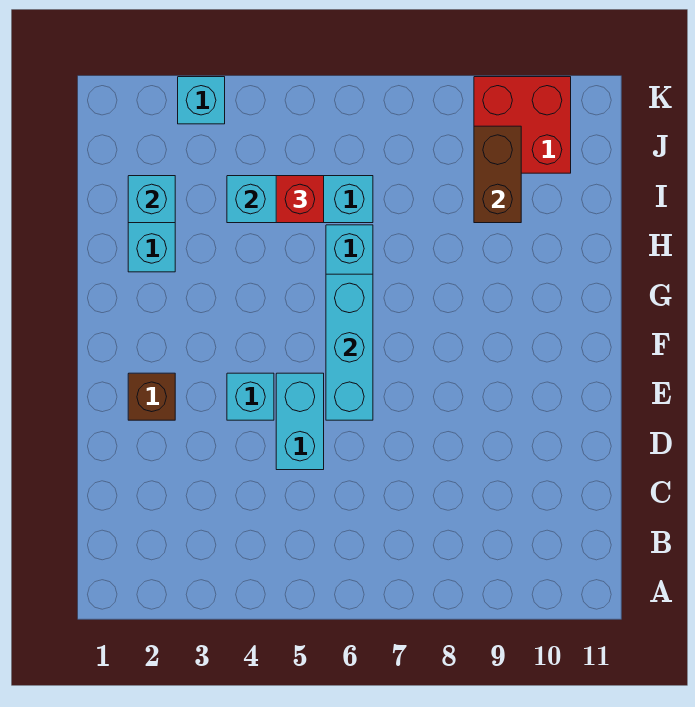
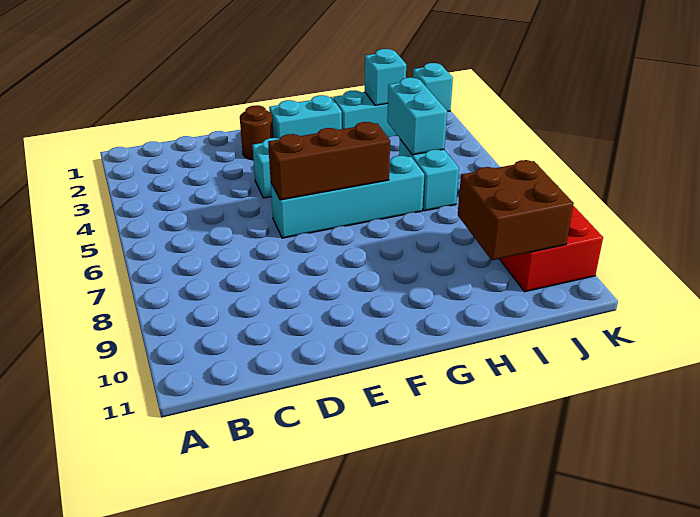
cyan brick D5:E5 level 1 -> cyan brick F2:G2 level 1
brown brick E2 level 1 -> brown round brick E2 level 1
cyan brick E6:G6 level 2 -> brown brick E6:G6 level 2
red brick I5 level 3 -> none
brown brick I9:J9 level 2 -> brown brick I9:J10 level 2
cyan brick K3 level 1 -> cyan brick K1 level 1

